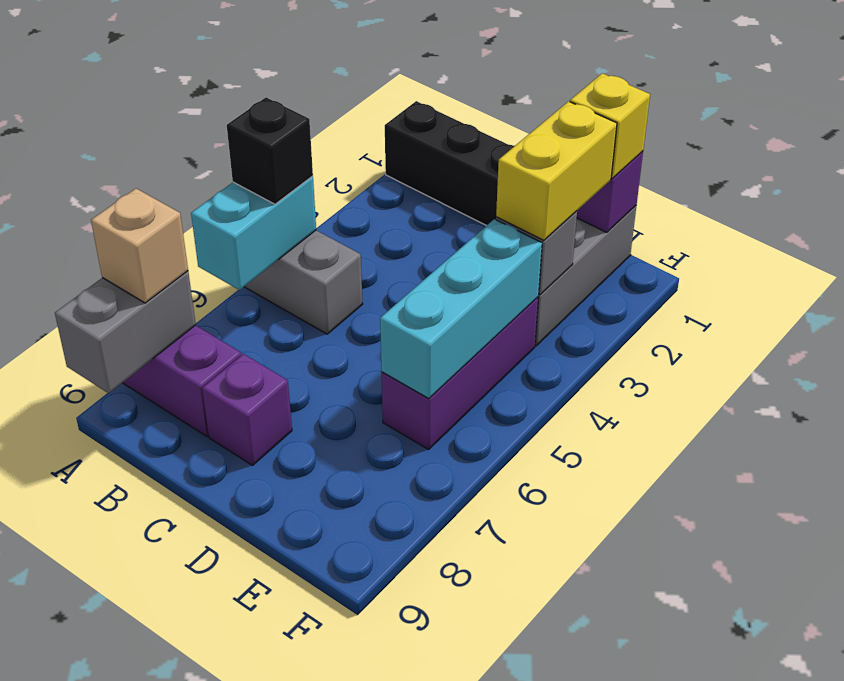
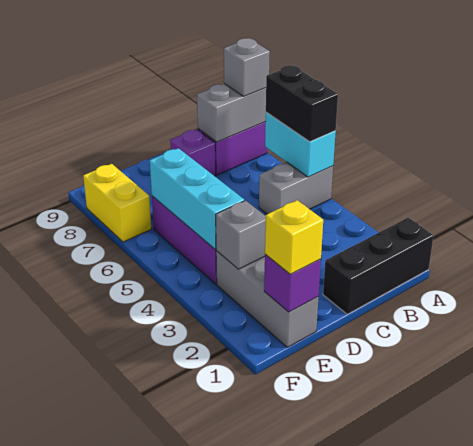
black brick A5 level 3 -> black brick A5:A6 level 3
grey brick A8:A9 level 2 -> grey brick A8:B8 level 2
tan brick A8 level 3 -> grey brick A8 level 3
yellow brick E2:E3 level 3 -> yellow brick F7:F8 level 1

